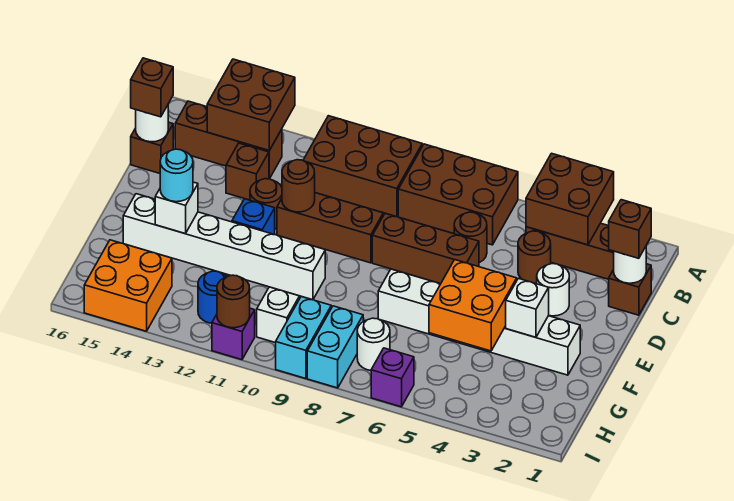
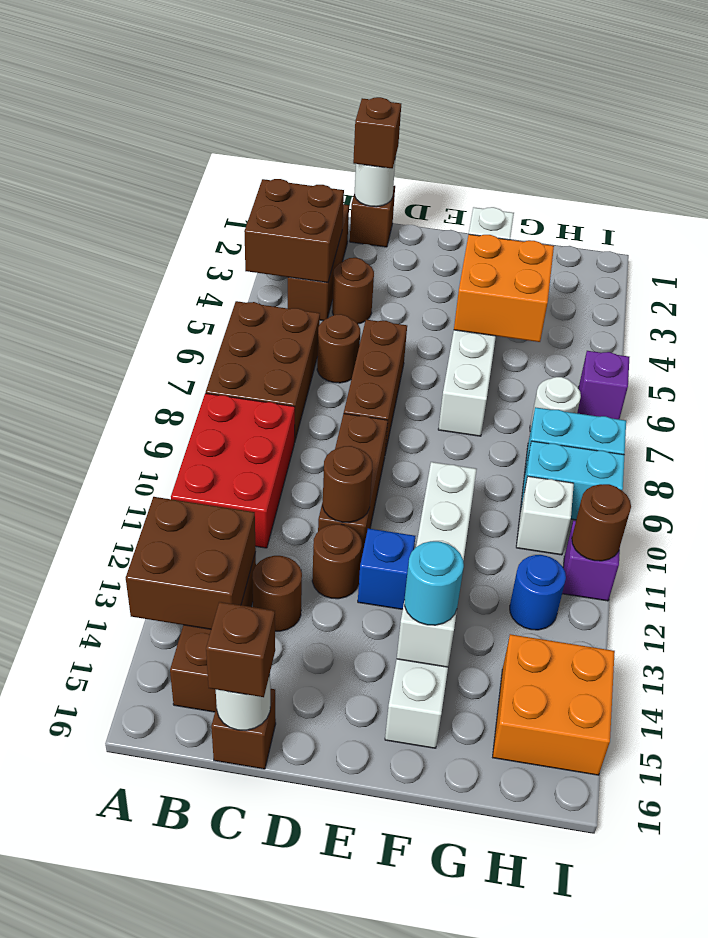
brown brick A9:B11 level 1 -> red brick A9:B11 level 1
brown brick C13 level 1 -> brown round brick C13 level 1
white round brick D3 level 1 -> none

